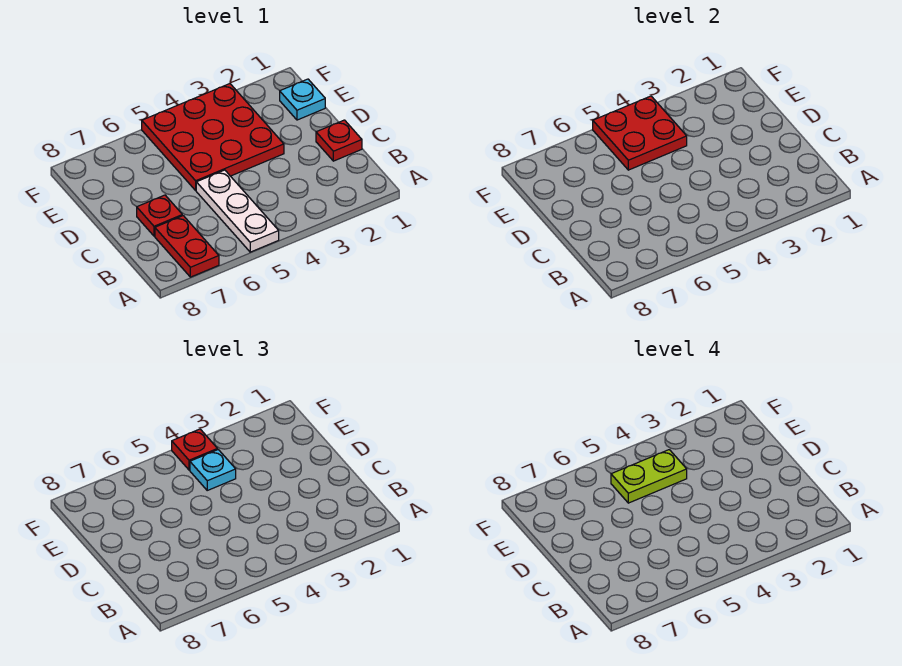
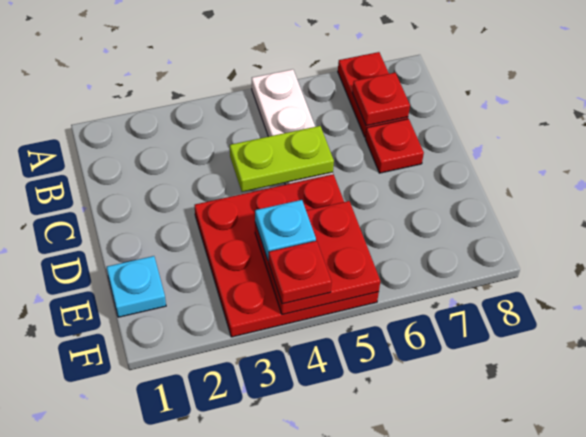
red plate C1 level 1 -> red plate B7 level 2
lime plate E4:E5 level 4 -> lime plate C4:C5 level 2

